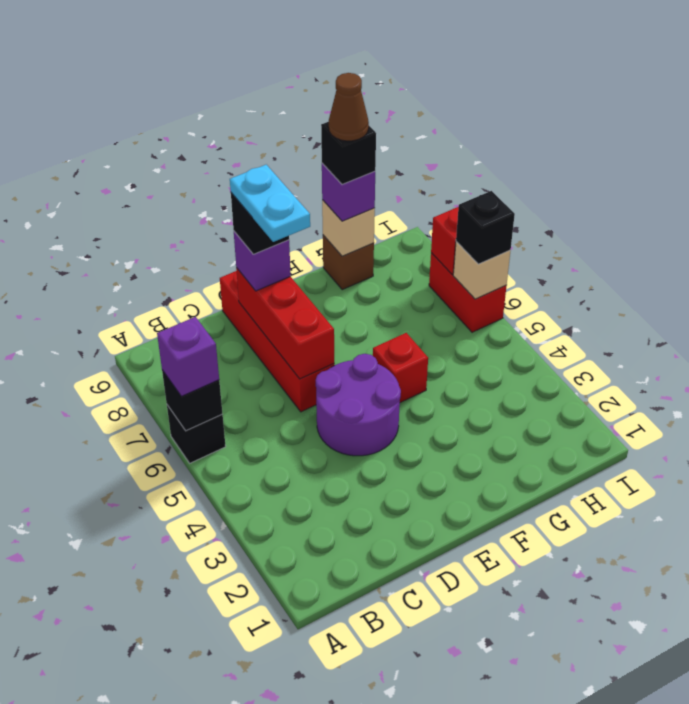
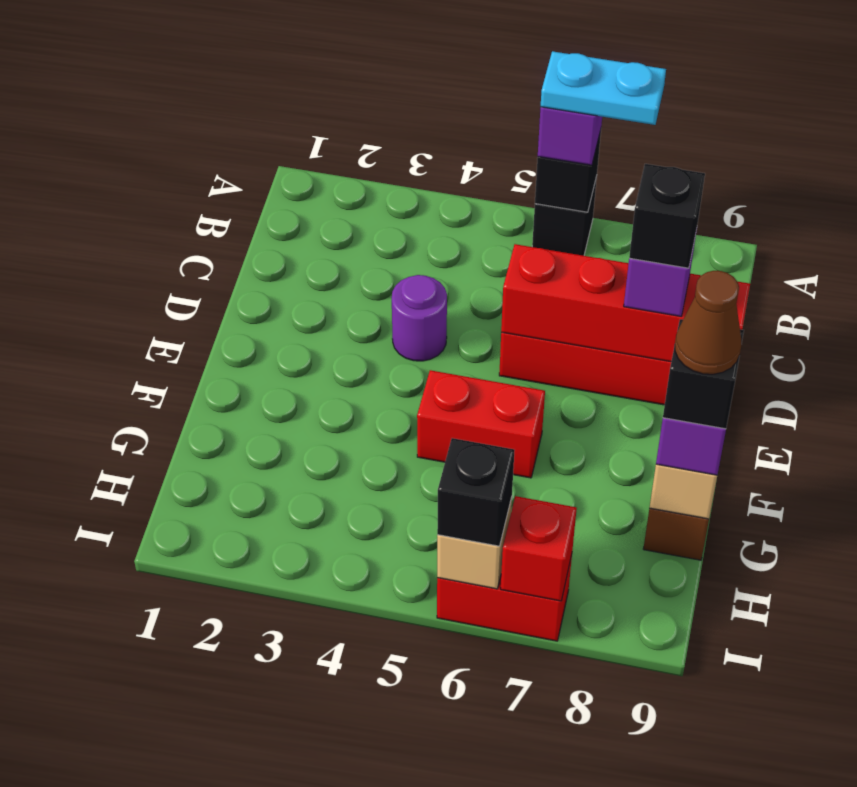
purple round brick D4:E5 level 1 -> purple round brick D4 level 1
red brick D6:D8 level 2 -> red brick D6:D9 level 2
cyan plate D7:D8 level 5 -> cyan plate A6:A7 level 4
red brick F5 level 1 -> red brick F5:F6 level 1

